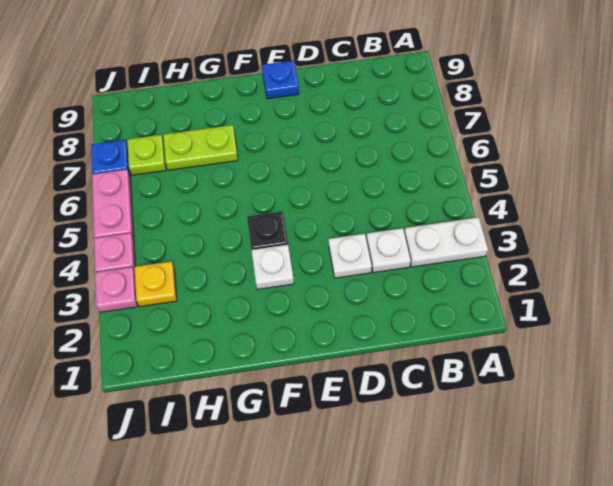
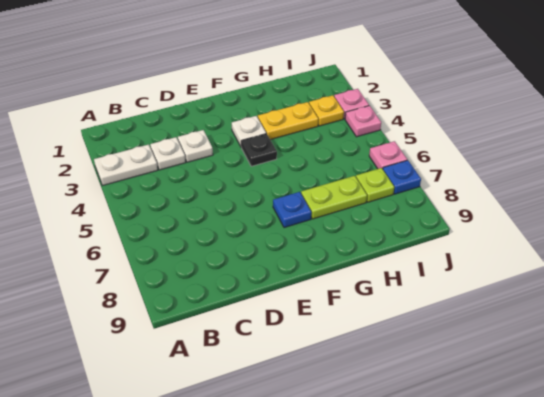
blue plate E9 level 1 -> blue plate F7 level 1
none -> yellow plate G3:H3 level 1
pink plate J5:J6 level 1 -> pink plate J6 level 1

